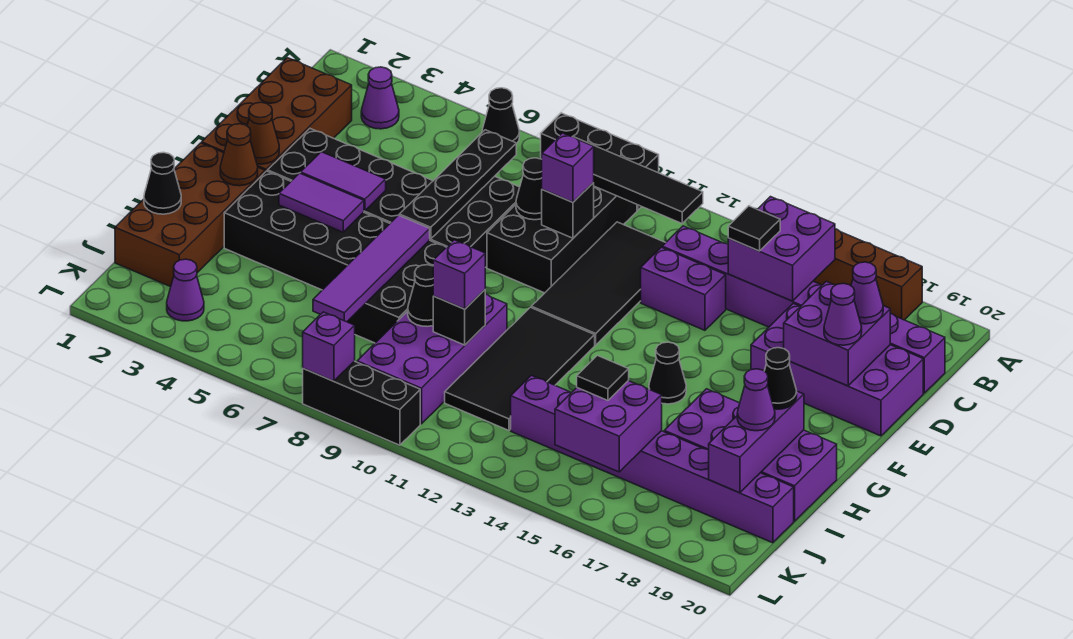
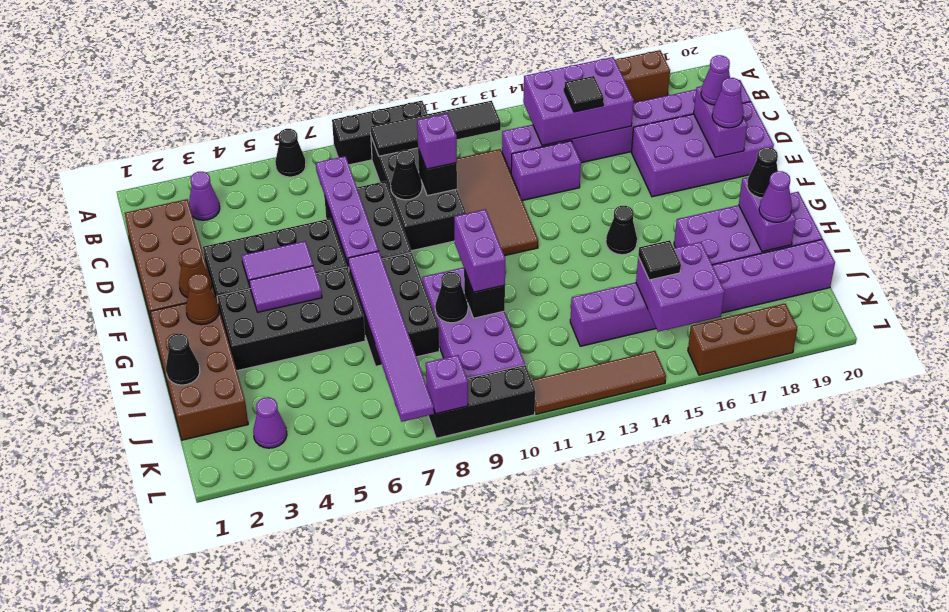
purple brick B15:C16 level 2 -> purple brick B14:C16 level 2
black plate C7:F7 level 2 -> purple plate C7:F7 level 2
black tile C11:F12 level 1 -> brown tile C11:F12 level 1
purple brick D18:E19 level 2 -> purple brick D19:E19 level 2
purple tile G7:J7 level 2 -> purple tile G7:L7 level 2
black tile G11:J12 level 1 -> none
purple brick H19:J19 level 2 -> purple brick H19:I19 level 2
purple brick I10 level 3 -> purple brick H10:I10 level 3
none -> brown tile L11:L14 level 1
none -> brown brick L16:L18 level 1

